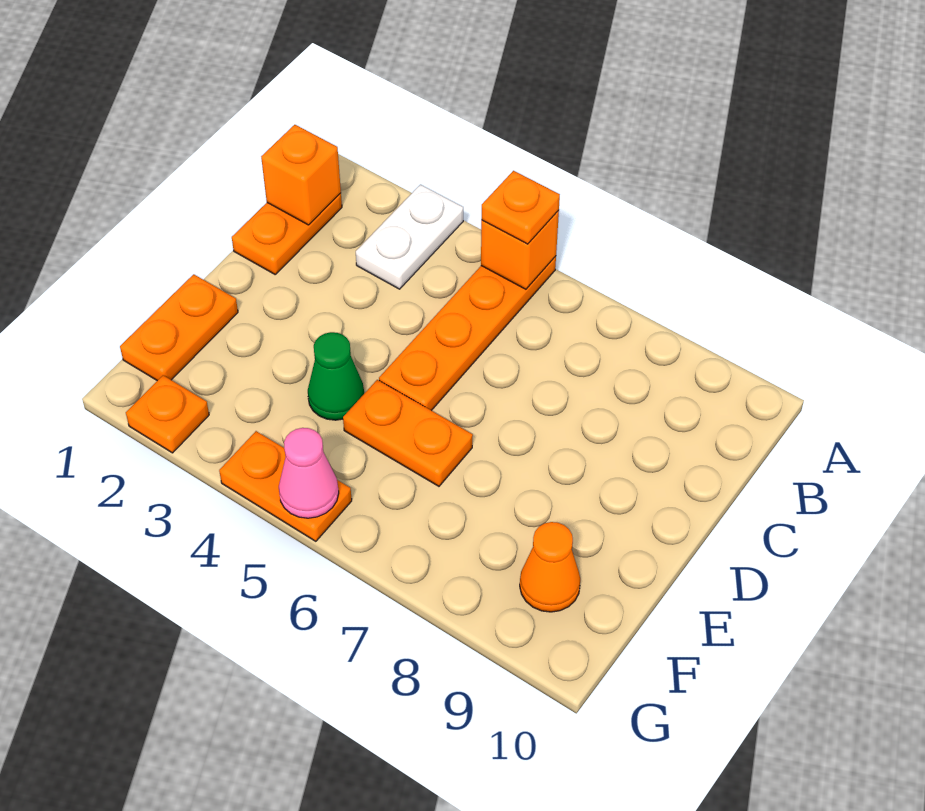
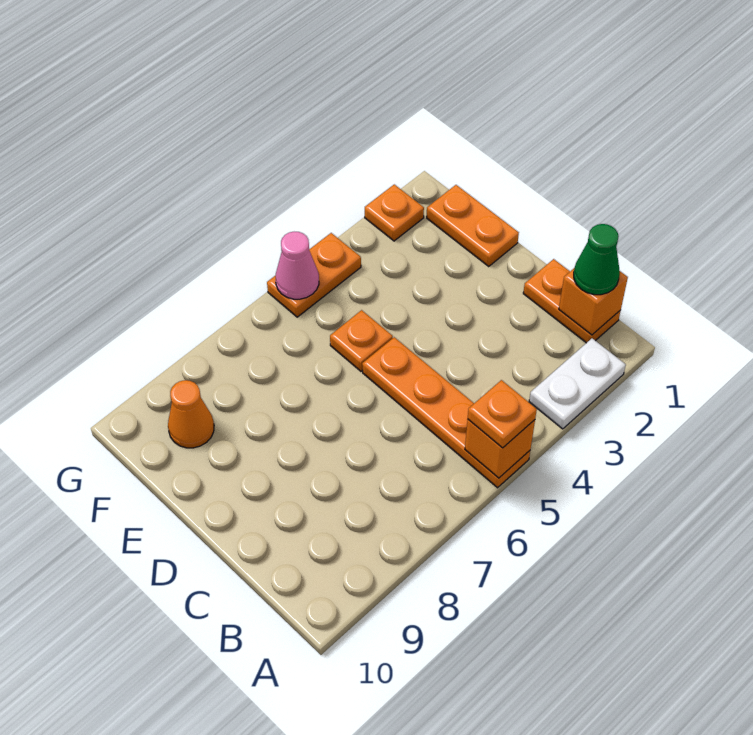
white plate A3:B3 level 1 -> white plate A2:A3 level 1
green cone E4 level 1 -> green cone B1 level 3
orange plate E5:E6 level 1 -> orange plate E5 level 1

